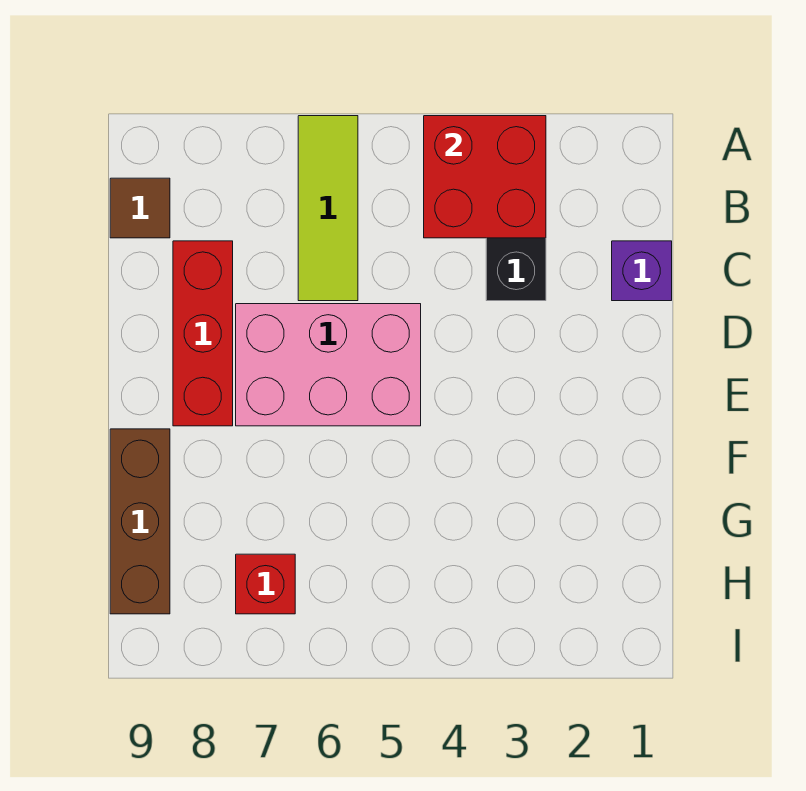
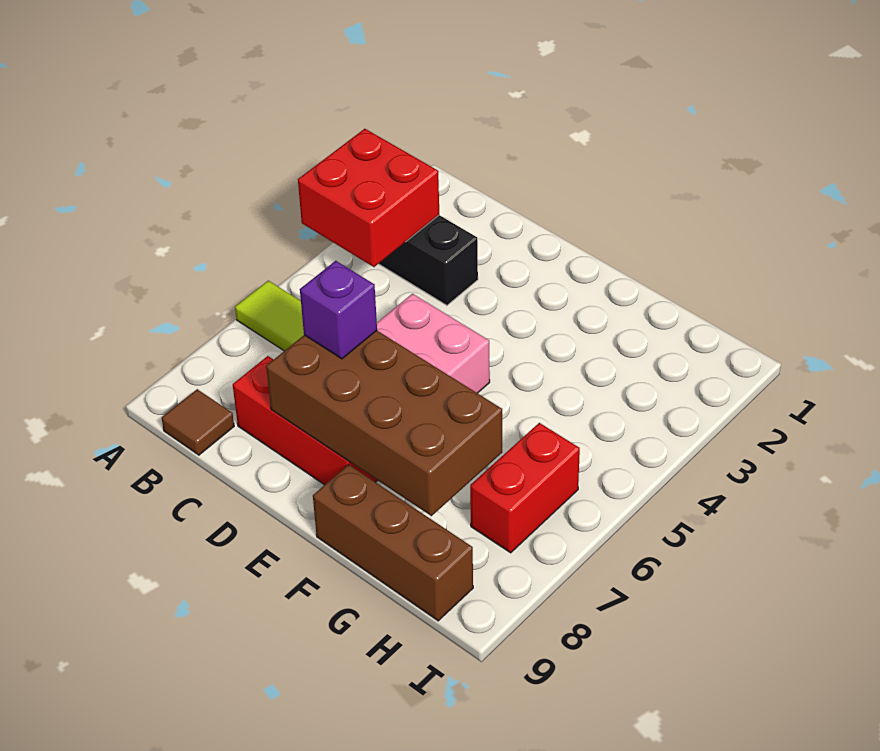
purple brick C1 level 1 -> purple brick D7 level 3
none -> brown brick D7:G8 level 2
red brick H7 level 1 -> red brick H6:H7 level 1

